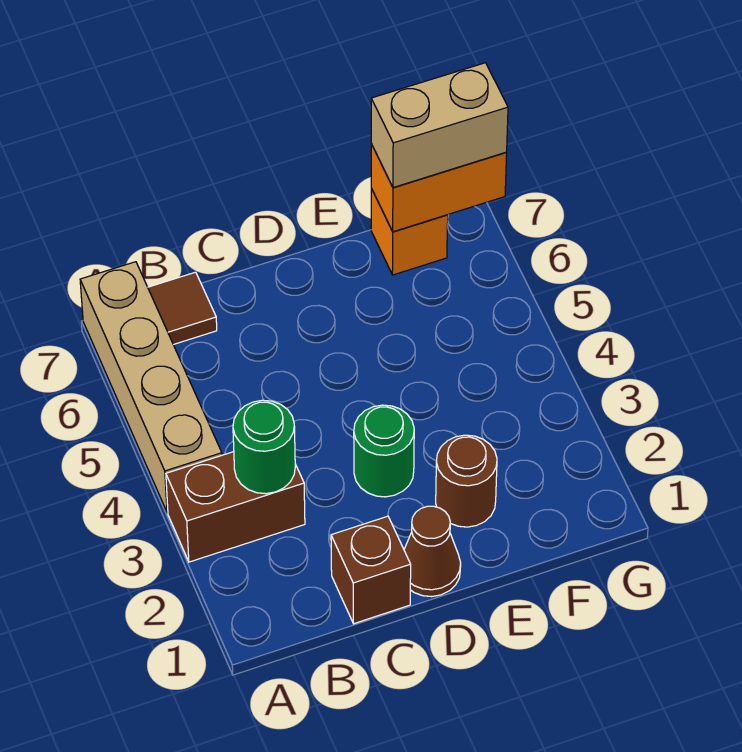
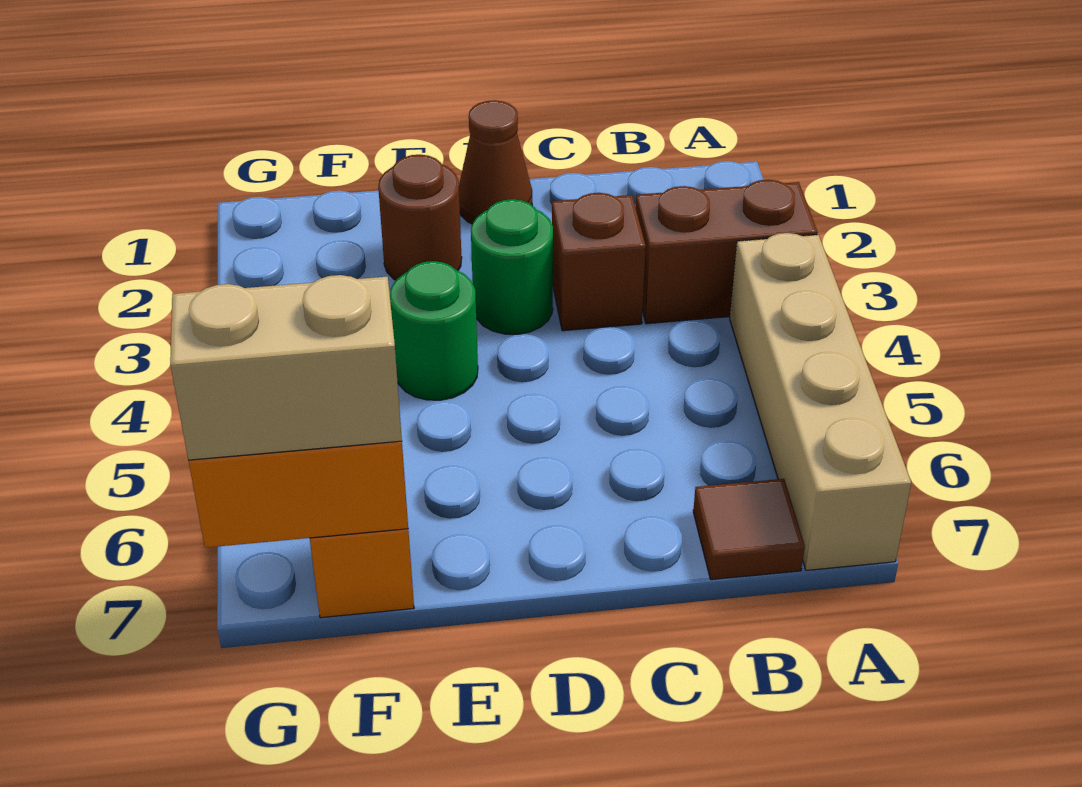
green round brick B3 level 2 -> green round brick E4 level 1
brown brick C1 level 1 -> brown brick C3 level 1

